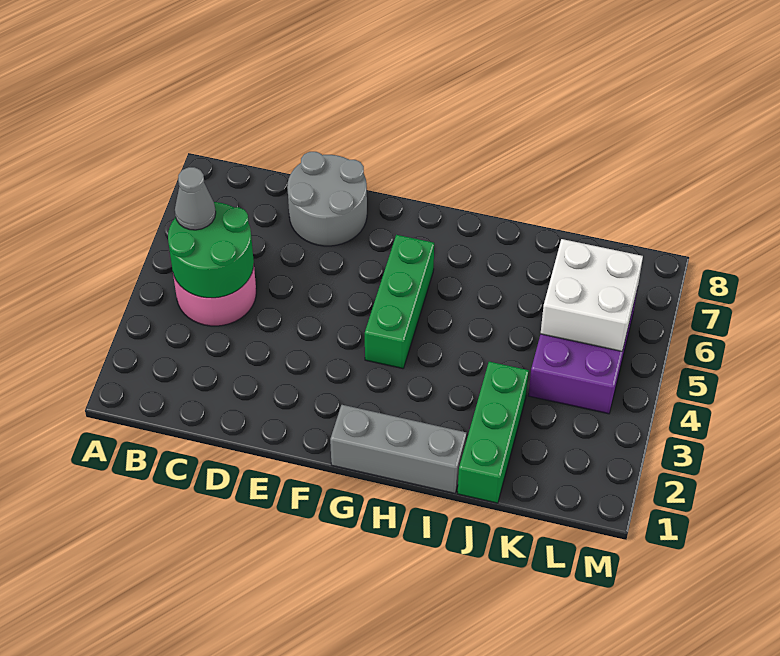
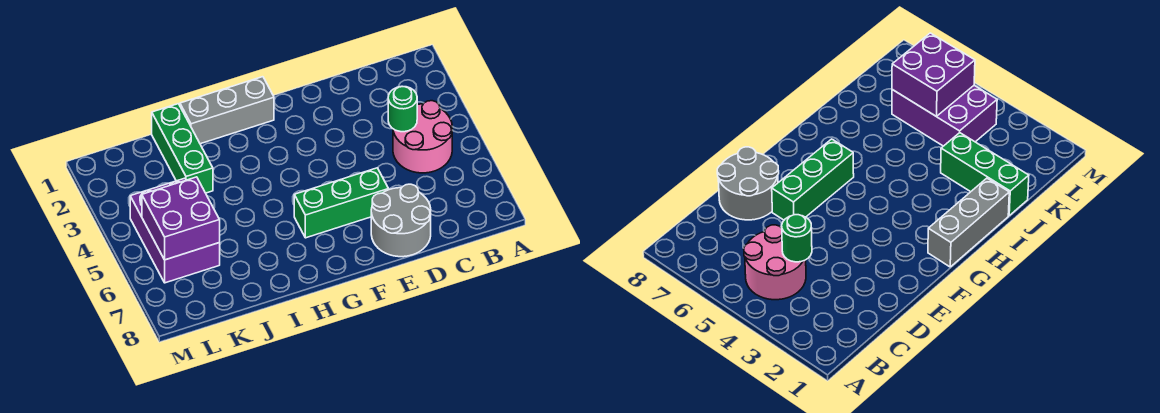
green round brick B4:C5 level 2 -> green round brick C4 level 2
grey cone B5 level 3 -> none
green brick G4:G6 level 1 -> green brick E6:G6 level 1
white brick K5:L6 level 2 -> purple brick K5:L6 level 2

